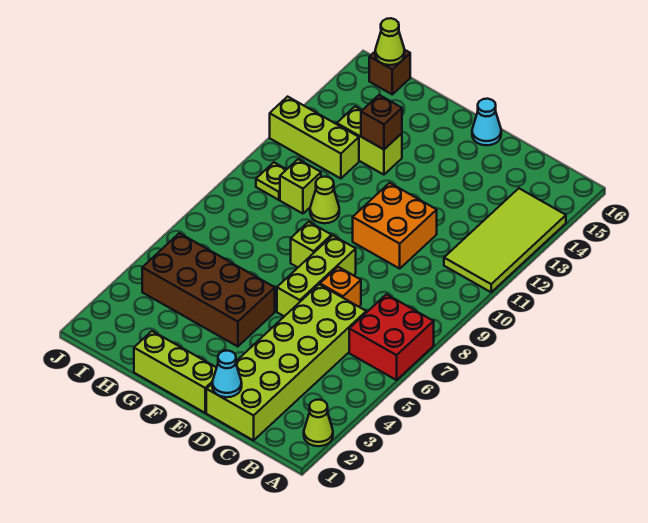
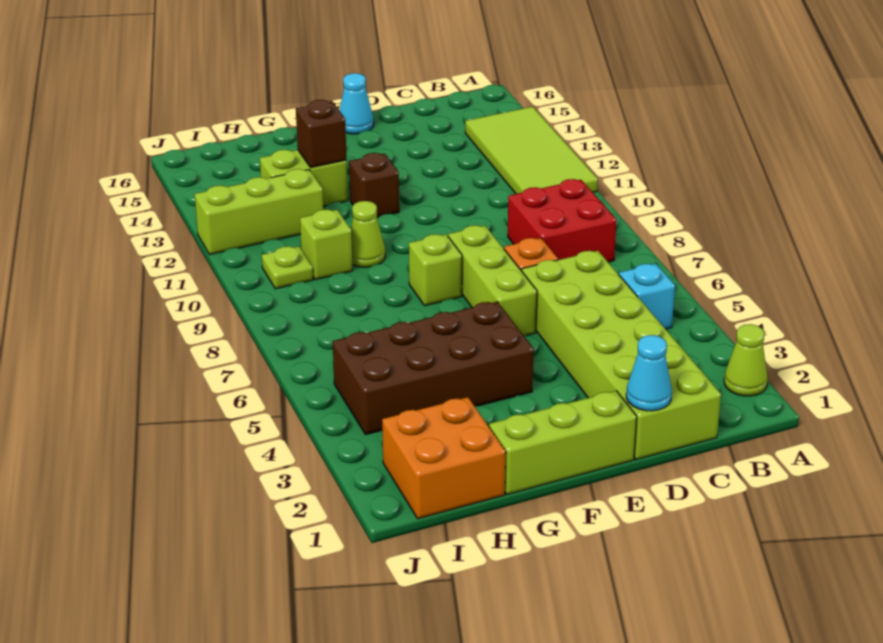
red brick A6:B7 level 1 -> red brick B8:C9 level 1
none -> cyan brick B5 level 1
orange brick D10:E11 level 1 -> orange brick H1:I2 level 1
brown brick I16 level 1 -> brown brick F12 level 1
lime cone I16 level 2 -> none

